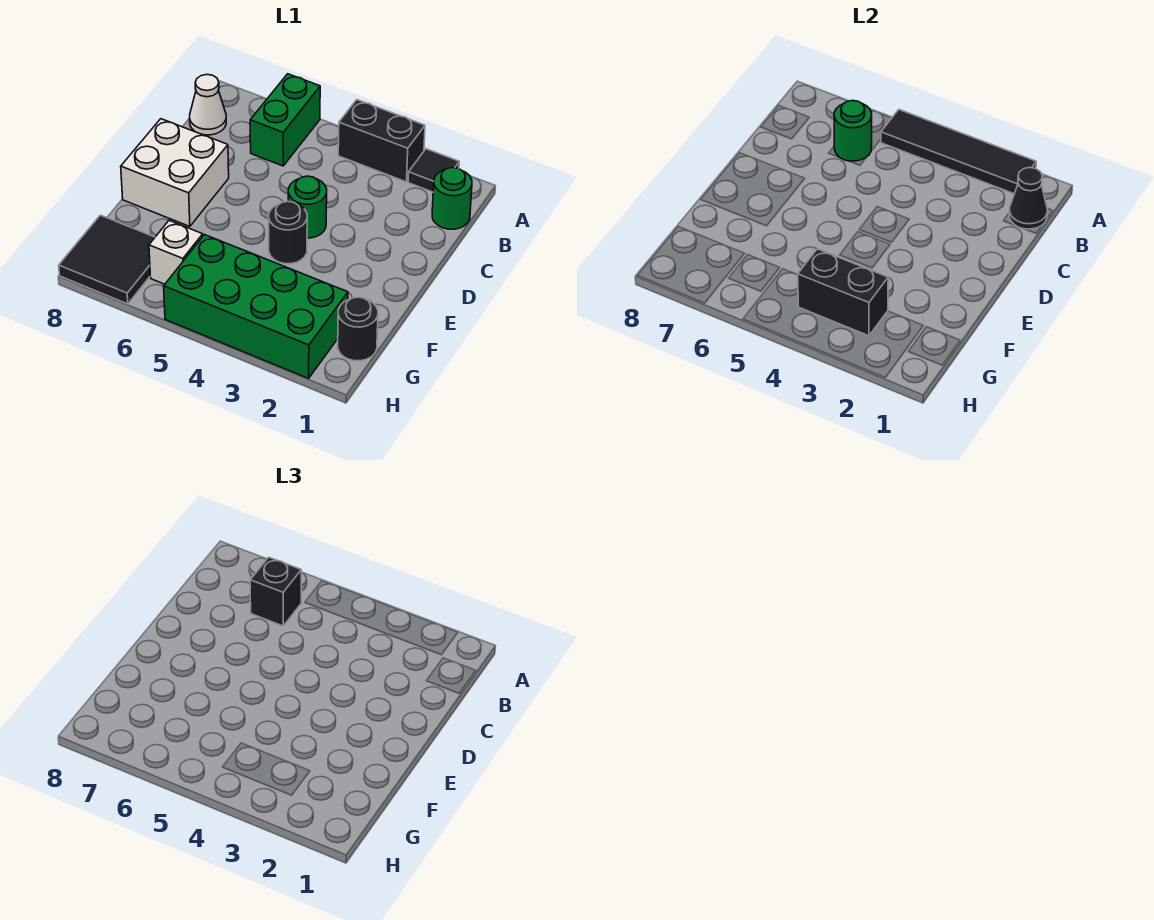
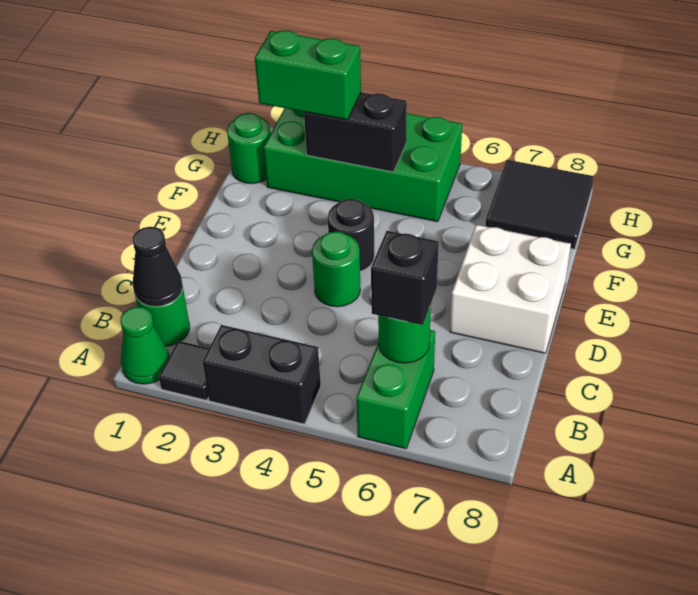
none -> green cone A1 level 1
black tile A2:A5 level 2 -> none
white cone B8 level 1 -> none
black round brick G1 level 1 -> green round brick G1 level 1
none -> green brick G2:G3 level 3
white brick G6 level 1 -> none

